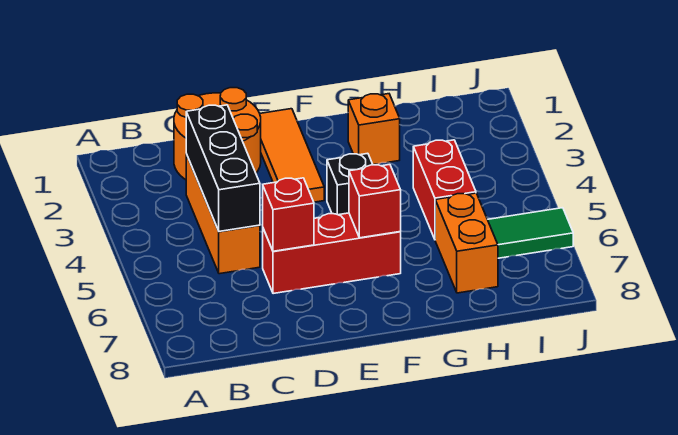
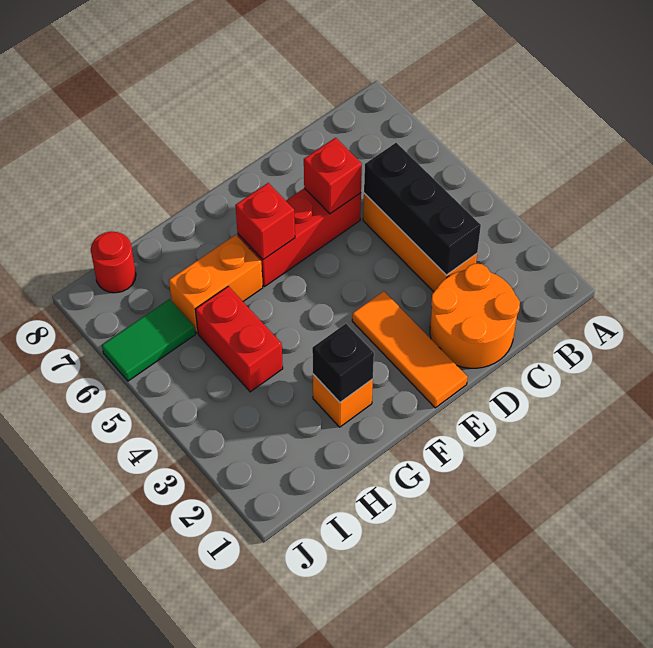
black brick F4 level 1 -> black brick G2 level 2
orange brick H6:H7 level 1 -> orange brick G6:H6 level 1
none -> red round brick I8 level 1

